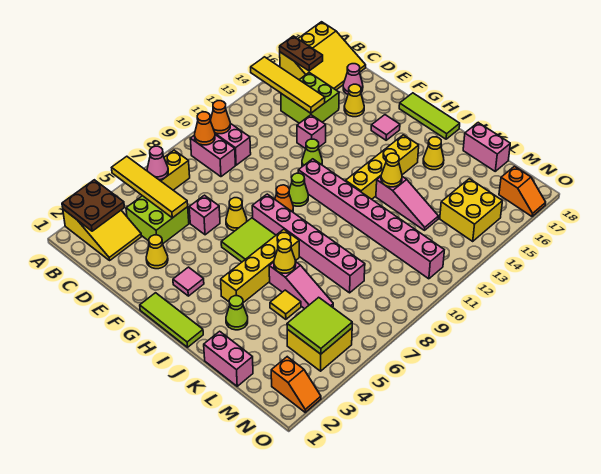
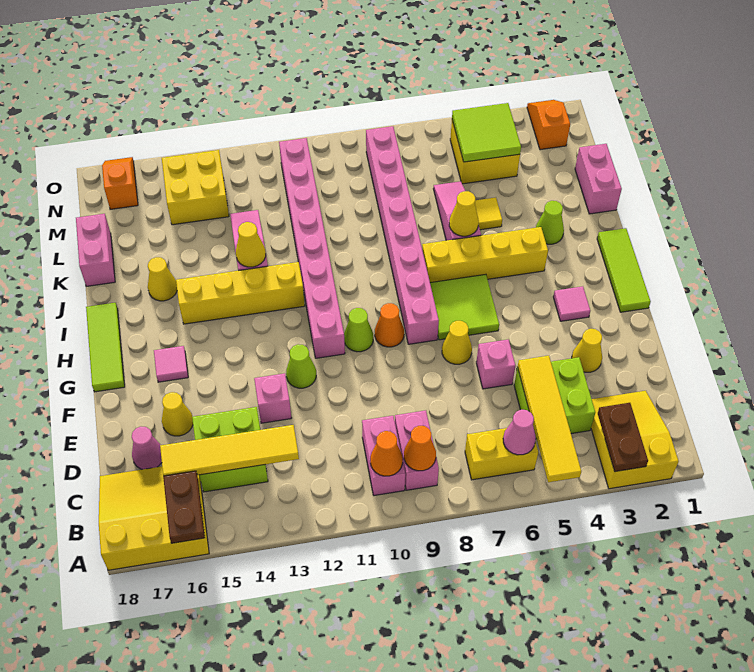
brown plate A2:B3 level 2 -> brown plate A3:B3 level 2
yellow tile A14:D14 level 2 -> yellow tile C13:C16 level 2
pink brick G8:L8 level 1 -> pink brick G8:N8 level 1

